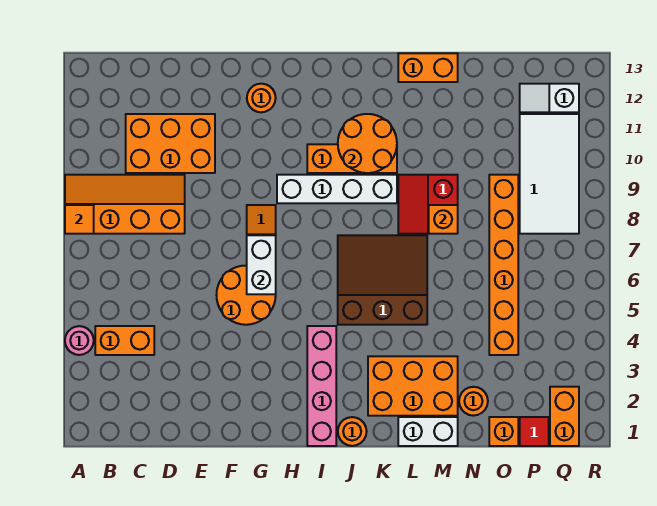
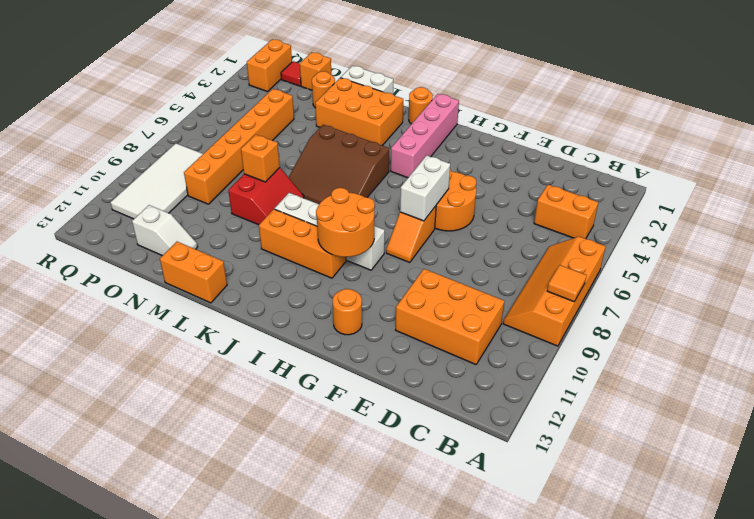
pink round brick A4 level 1 -> none
orange slope A8:D9 level 1 top 8 -> orange slope A6:B9 level 1 top A
orange round brick J10:K11 level 2 -> orange round brick H9:I10 level 2
white slope P12:Q12 level 1 top Q -> white slope N12:O12 level 1 top O

